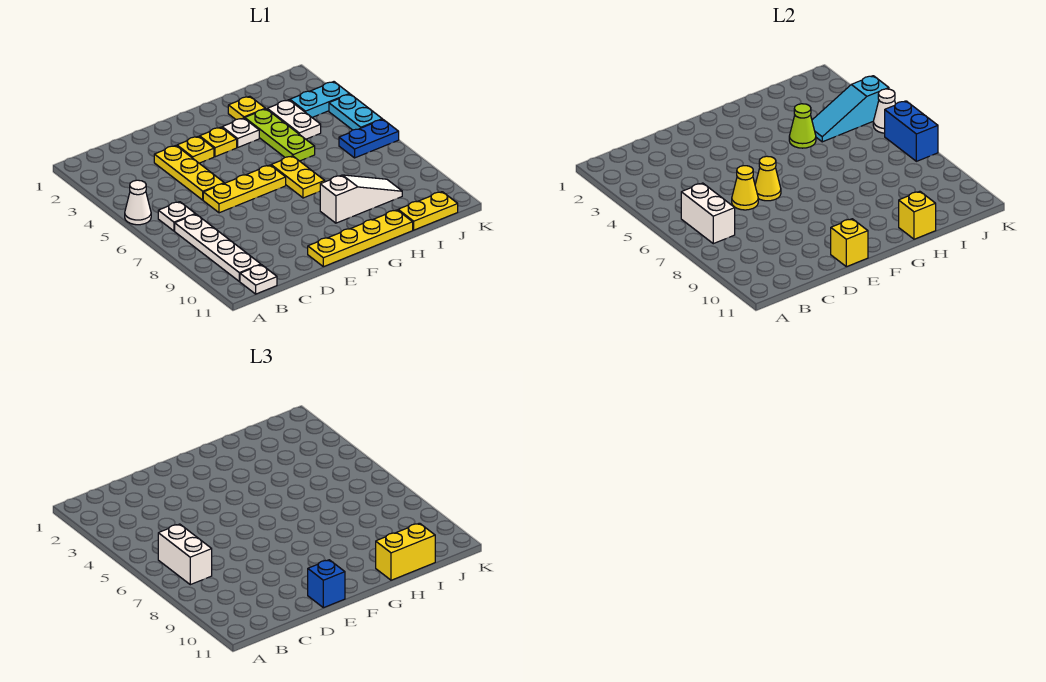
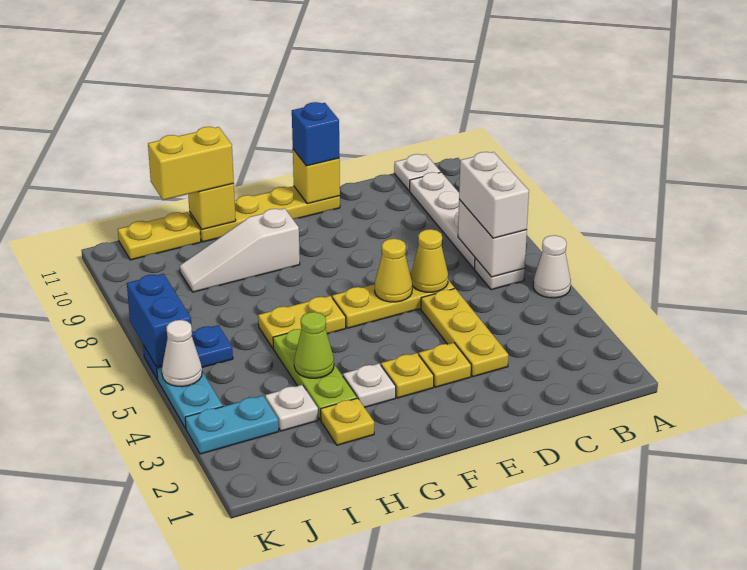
yellow plate G6:G7 level 1 -> yellow plate G6:H6 level 1
white plate I3:I4 level 1 -> white plate I3 level 1
cyan slope I4:K4 level 2 top K -> none

